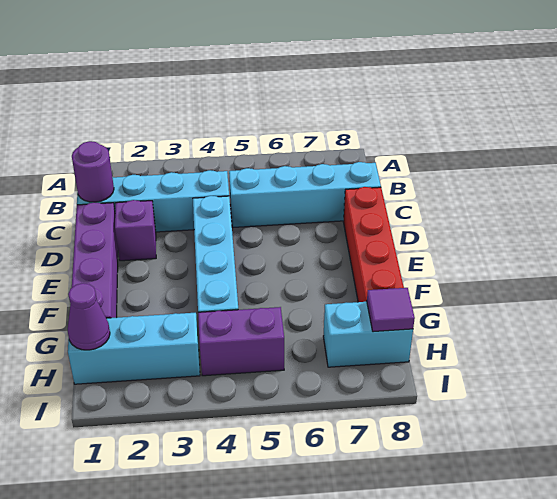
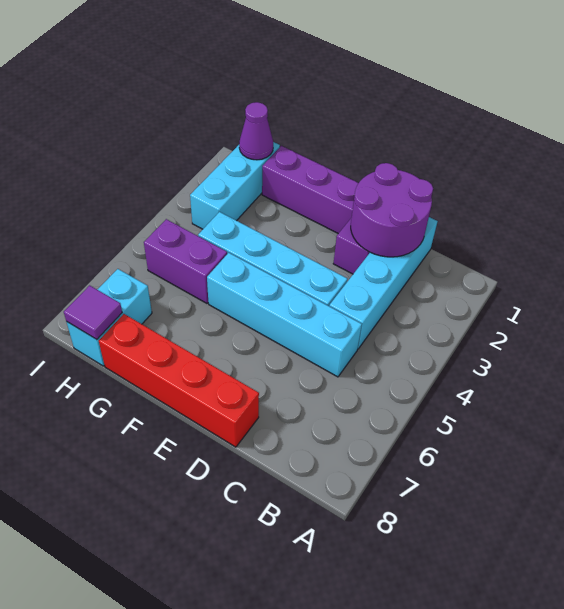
purple round brick C1 level 2 -> purple round brick C1:D2 level 2
cyan brick C5:C8 level 1 -> cyan brick C5:F5 level 1
purple brick H4:H5 level 1 -> purple brick G5:H5 level 1

